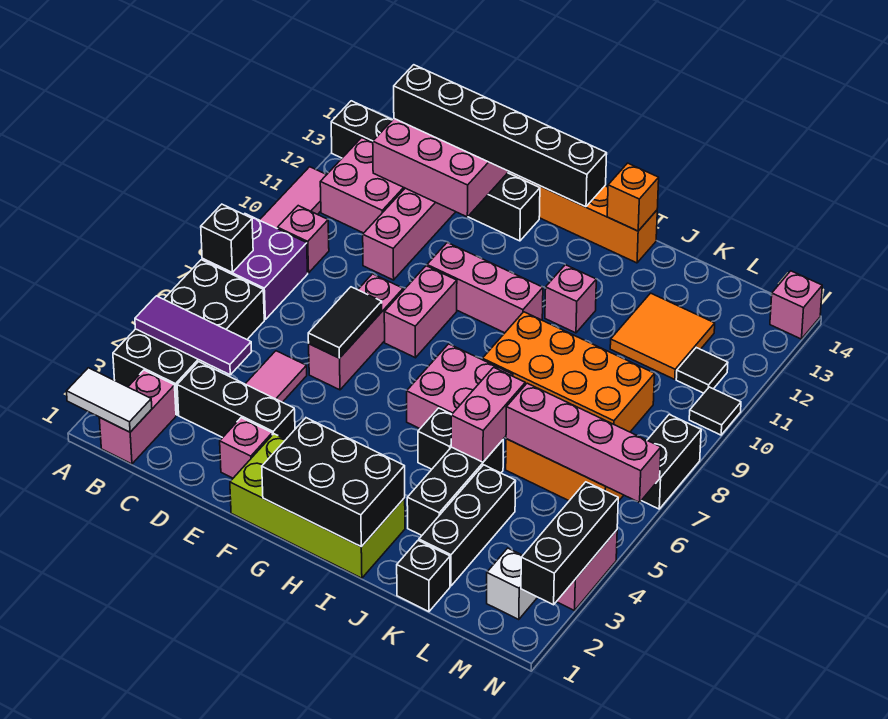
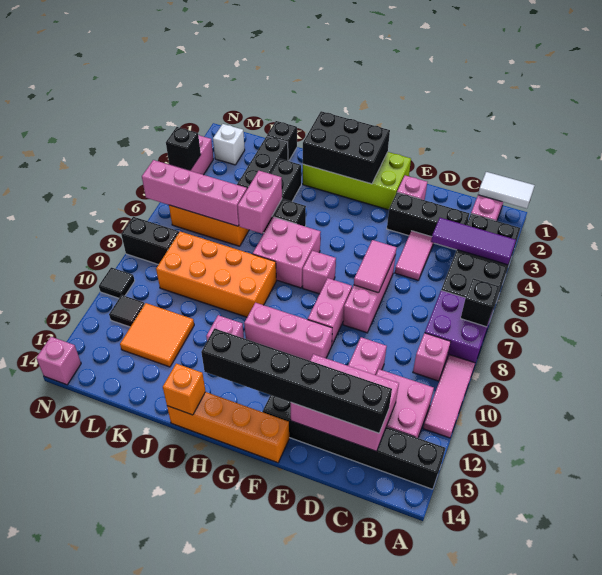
black tile E6:E7 level 2 -> pink tile E6:E7 level 2
none -> pink brick G7 level 1
black brick N2:N4 level 2 -> black brick N4 level 2
black brick N7:N8 level 1 -> black brick M8:N8 level 1

